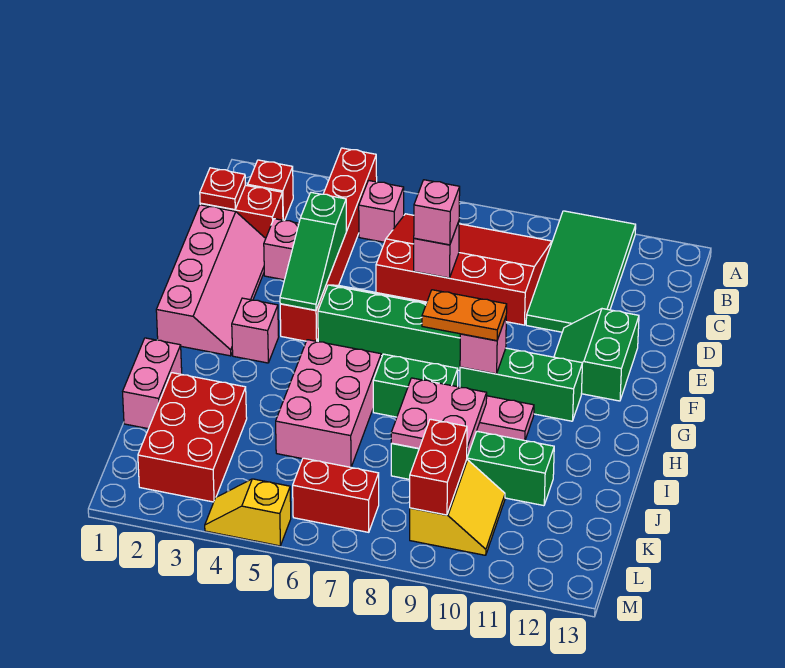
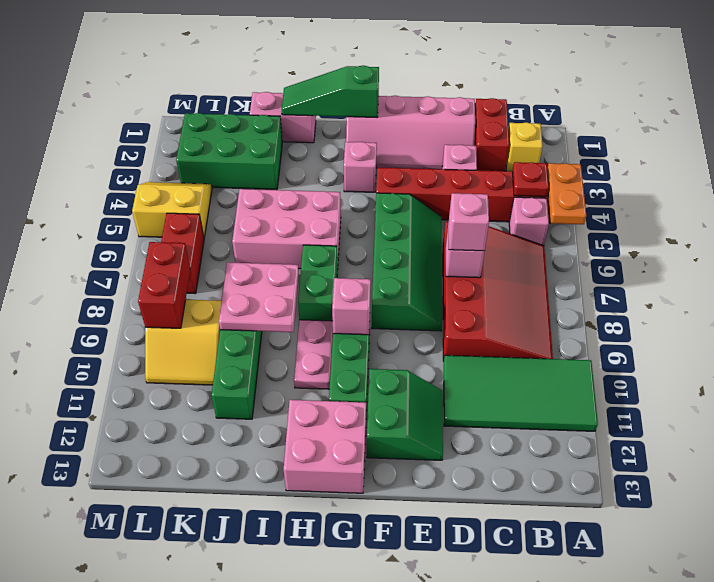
red brick B2 level 1 -> yellow brick B2 level 1
red plate C1 level 2 -> red plate B4 level 2
green slope D4:F4 level 2 top D -> green slope G1:I1 level 2 top G
green slope E11:F12 level 1 top 12 -> green slope E11:F12 level 1 top F
orange plate G8:G9 level 3 -> orange plate A4:A5 level 2
none -> pink brick G12:H13 level 1
red brick J2:L3 level 1 -> green brick J2:L3 level 1
red brick K9:L9 level 2 -> red brick L8:L9 level 2
yellow slope M4:M5 level 1 top 5 -> yellow slope L4:M5 level 1 top 5

